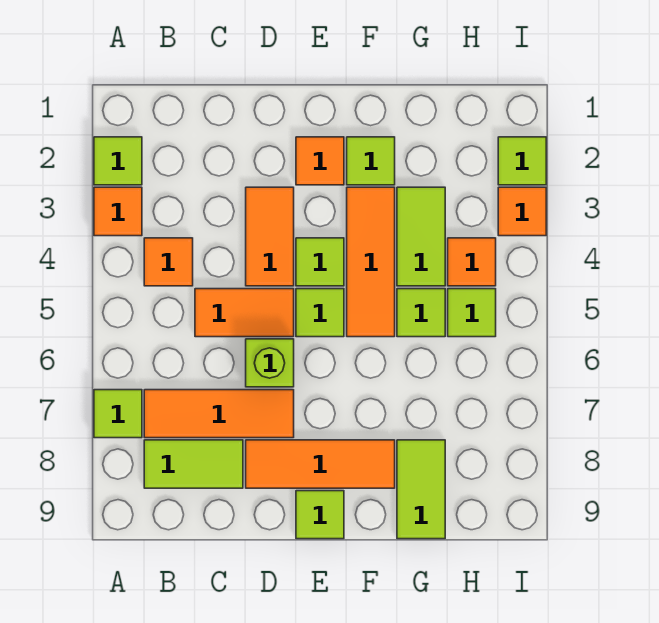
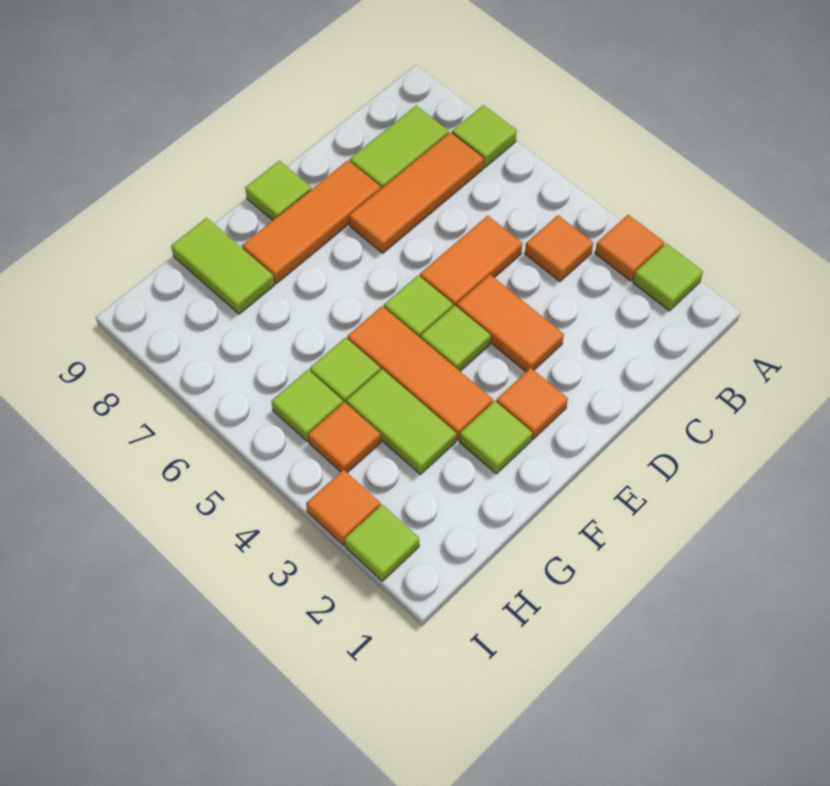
lime brick D6 level 1 -> none

